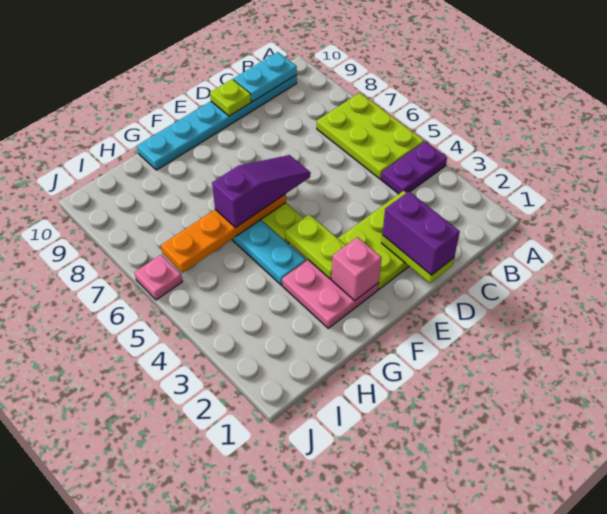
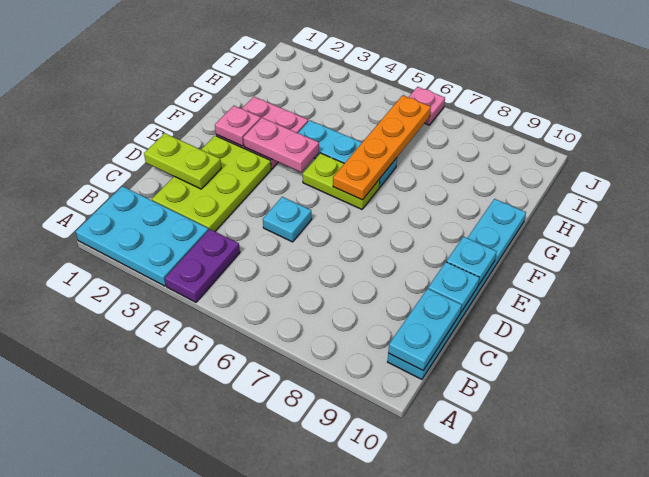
none -> cyan plate A1:B3 level 1
lime plate A5:B7 level 1 -> none
purple brick D1:D2 level 3 -> none
none -> cyan plate D5 level 1
lime plate D10 level 2 -> cyan plate D10 level 2
purple slope E6:G6 level 3 top G -> none
none -> cyan plate E10 level 2
pink brick F2 level 2 -> pink plate F2 level 2
lime plate F3:F4 level 2 -> pink plate F3:F4 level 2

